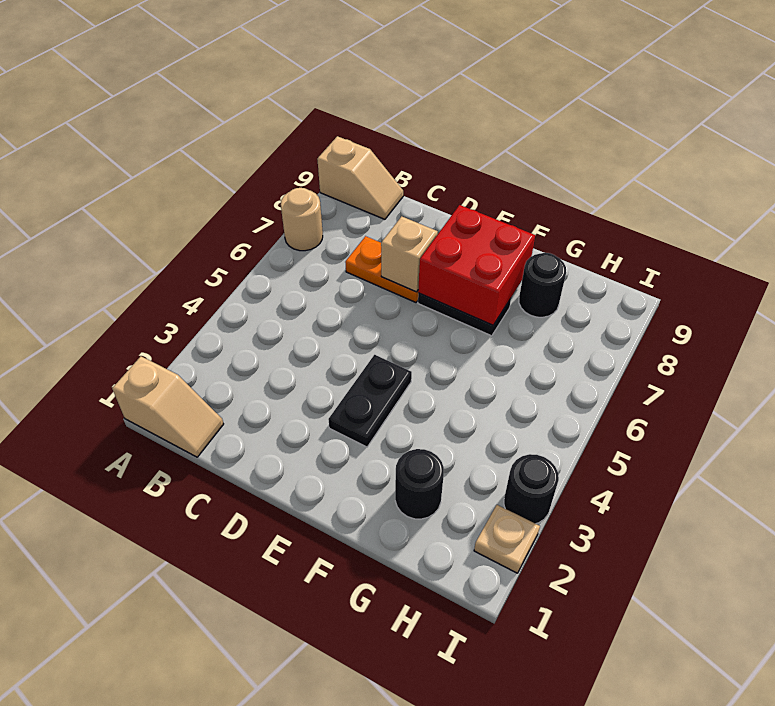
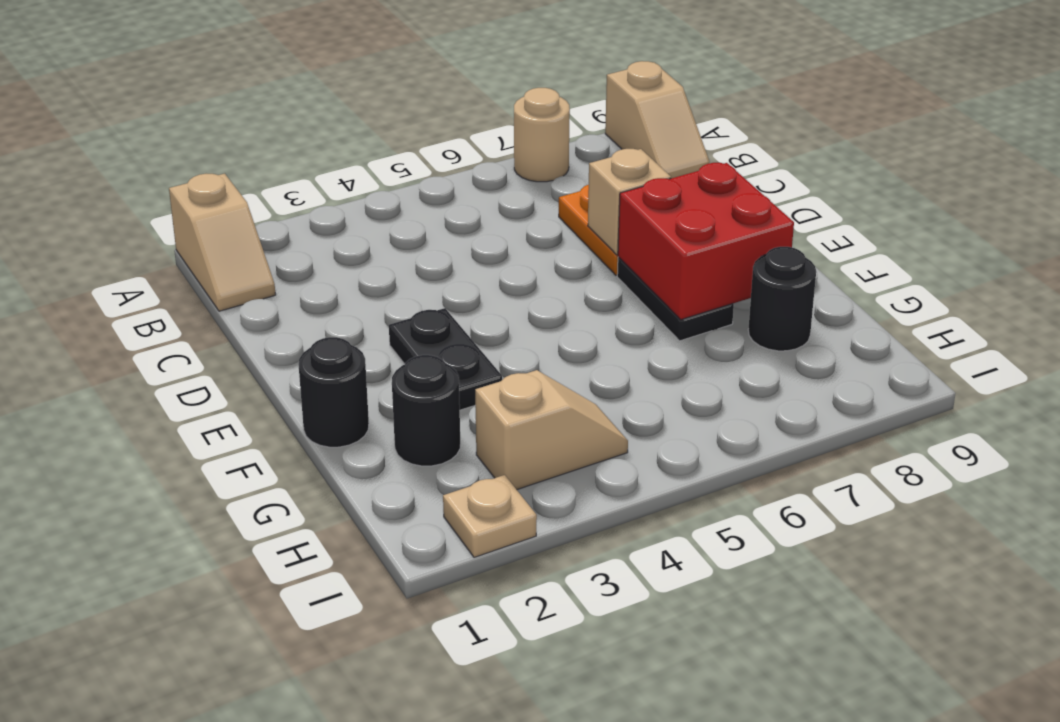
black plate E3:E4 level 1 -> black plate E3:F3 level 1
none -> tan slope H3:H4 level 1 top 3
black round brick I3 level 1 -> black round brick F1 level 1

